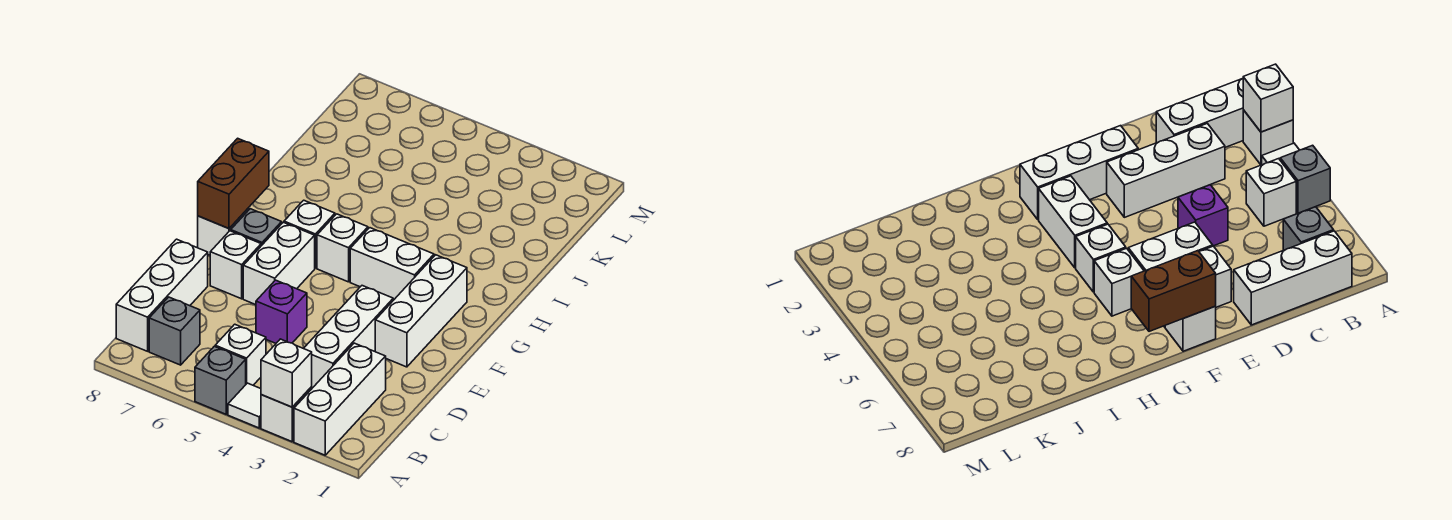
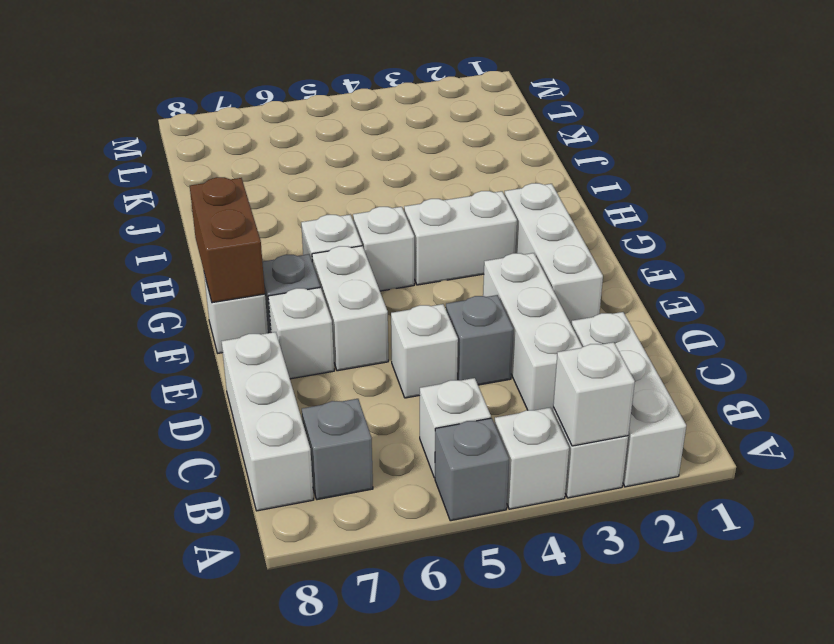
white tile A4 level 1 -> white brick A4 level 1
none -> grey brick D4 level 1
purple brick D5 level 1 -> white brick D5 level 1

